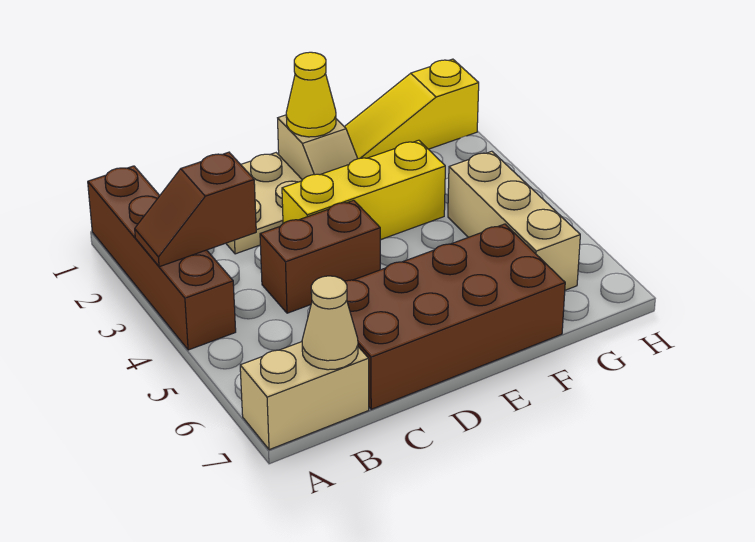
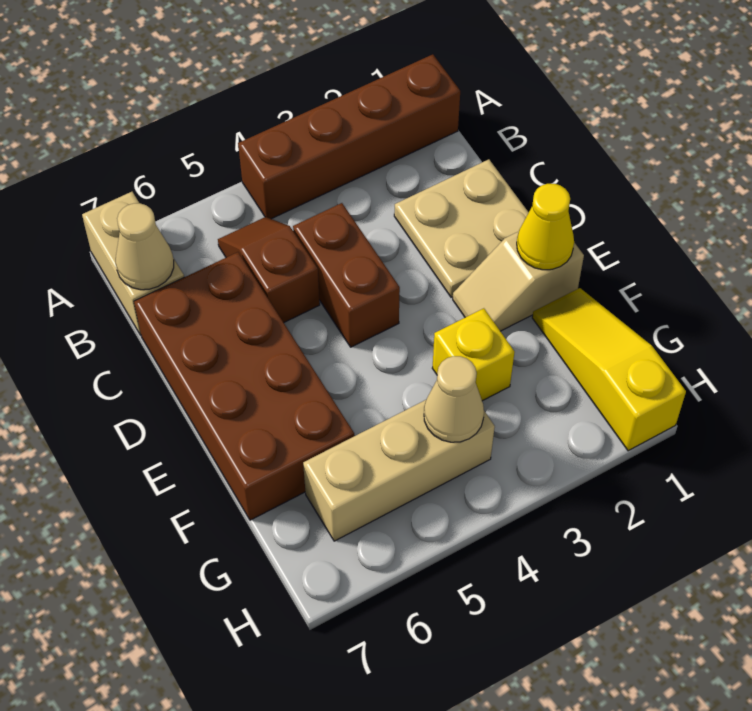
brown slope A3:B3 level 2 top B -> brown slope B5:C5 level 1 top C
yellow brick D3:F3 level 1 -> yellow brick F3 level 1
none -> tan cone G4 level 2

